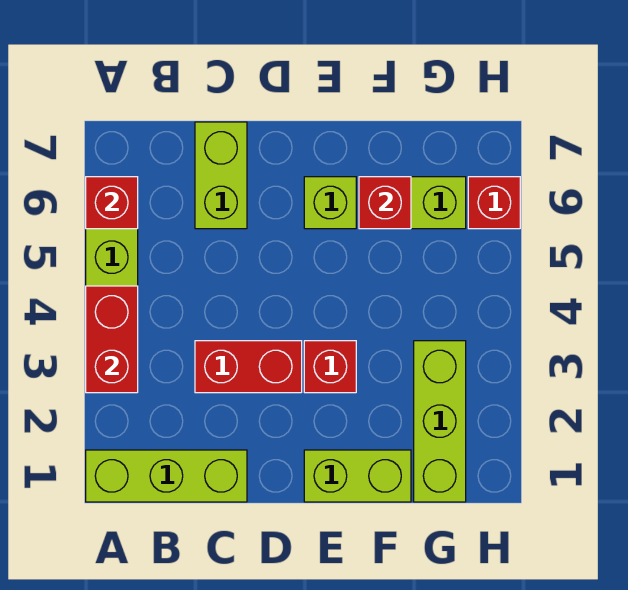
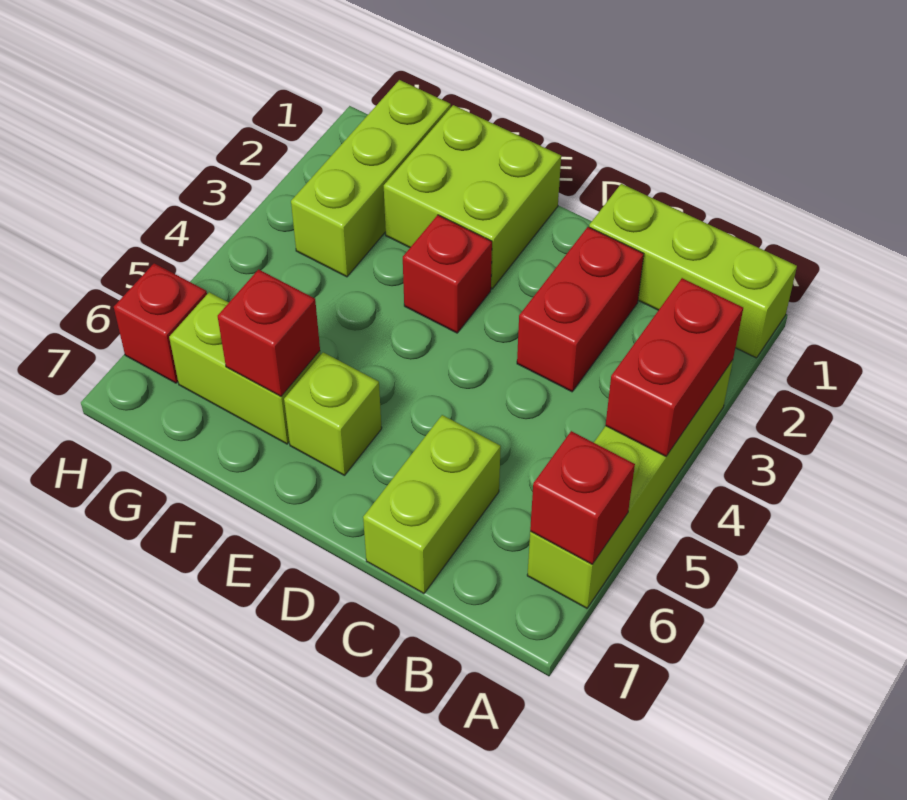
red brick C3:D3 level 1 -> red brick C2:C3 level 1
lime brick E1:F1 level 1 -> lime brick E1:F2 level 1

